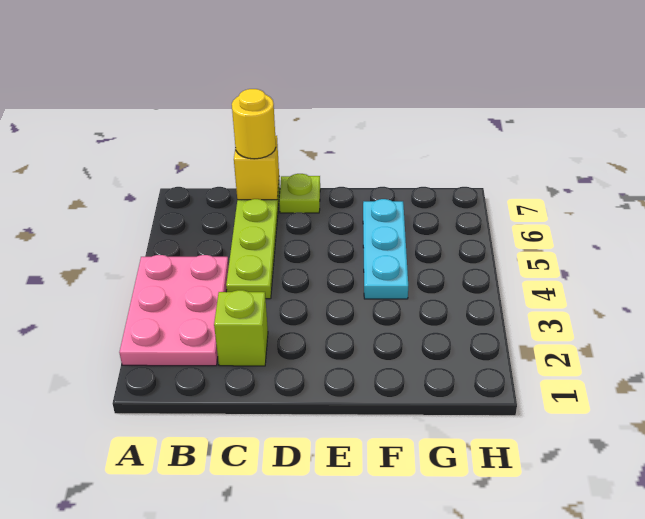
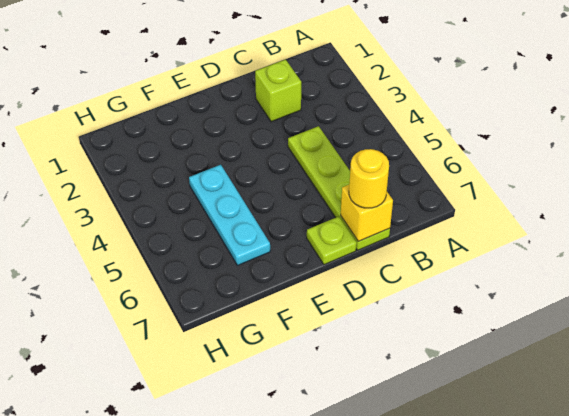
pink plate A2:B4 level 1 -> none

